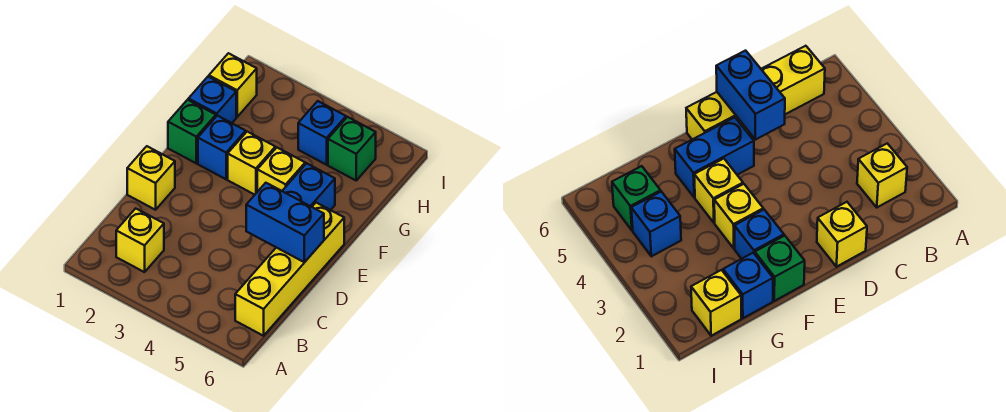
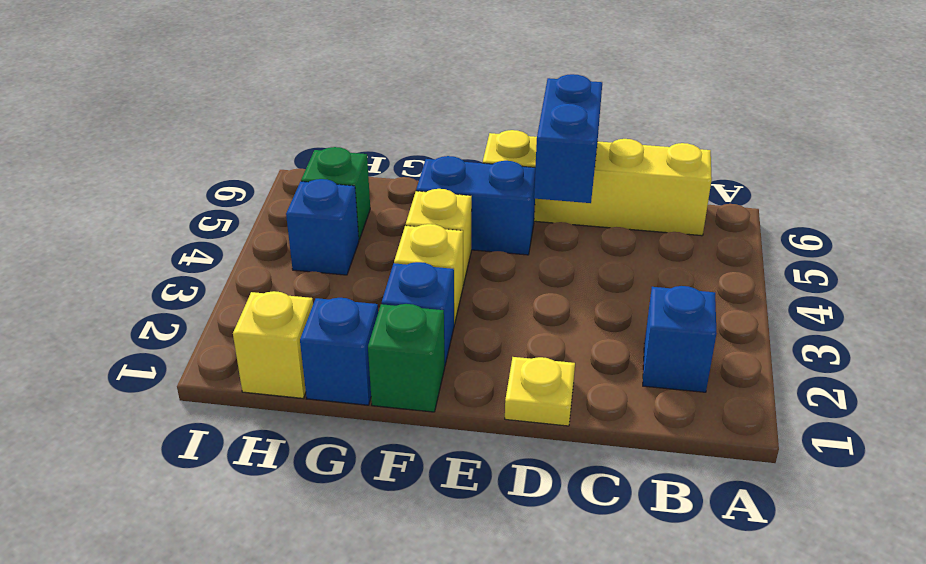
yellow brick B2 level 1 -> blue brick B2 level 1
yellow brick D1 level 1 -> yellow plate D1 level 1

